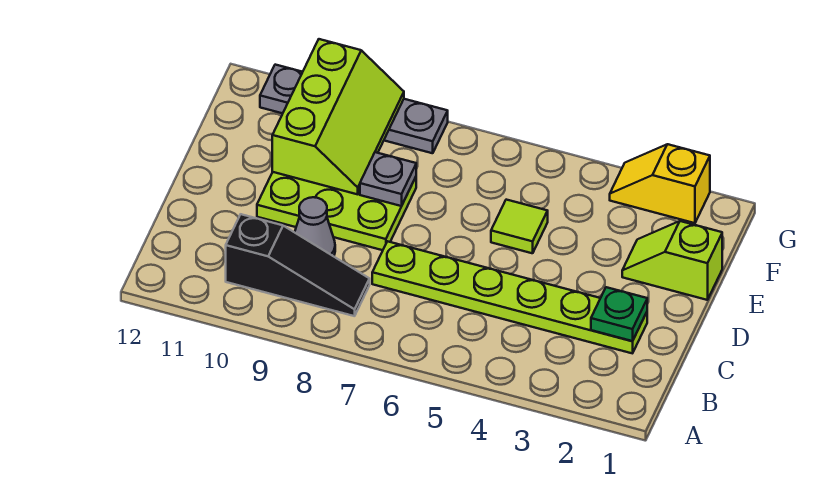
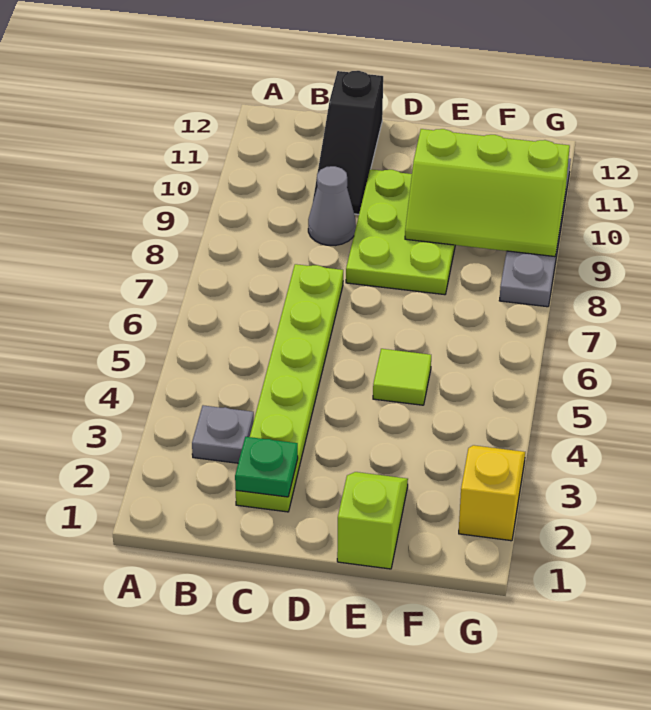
black slope B8:B10 level 1 top 10 -> black slope C10:C12 level 1 top 12
grey plate E8 level 2 -> grey plate B3 level 1

